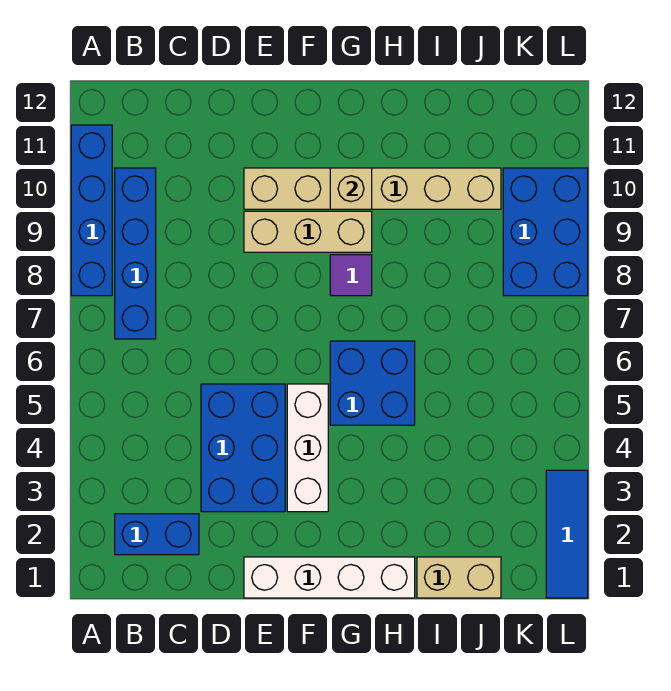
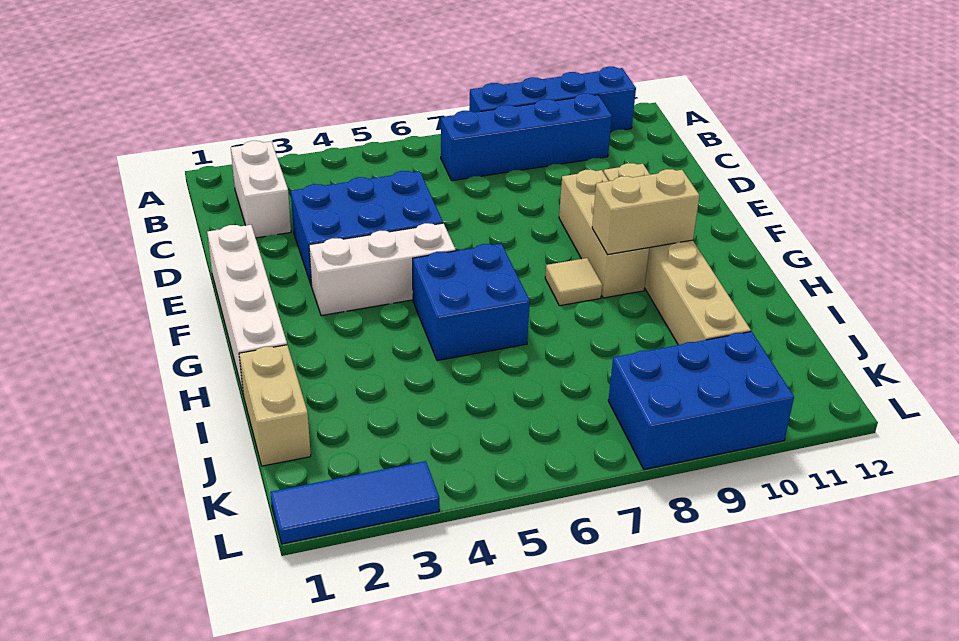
blue brick B2:C2 level 1 -> white brick B2:C2 level 1
purple tile G8 level 1 -> tan tile G8 level 1
tan brick G10 level 2 -> tan brick G9:G10 level 2

